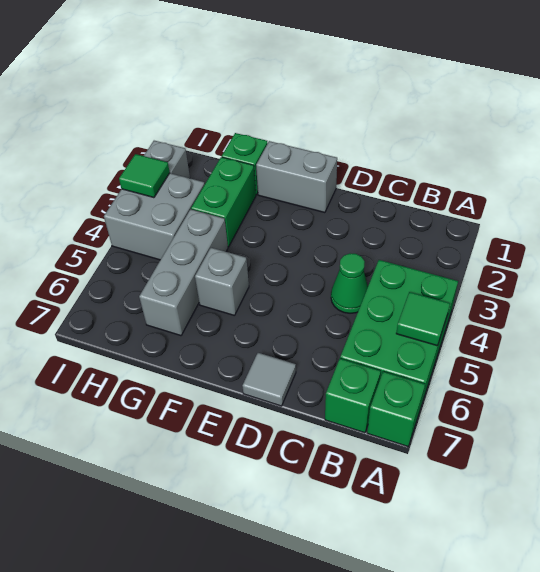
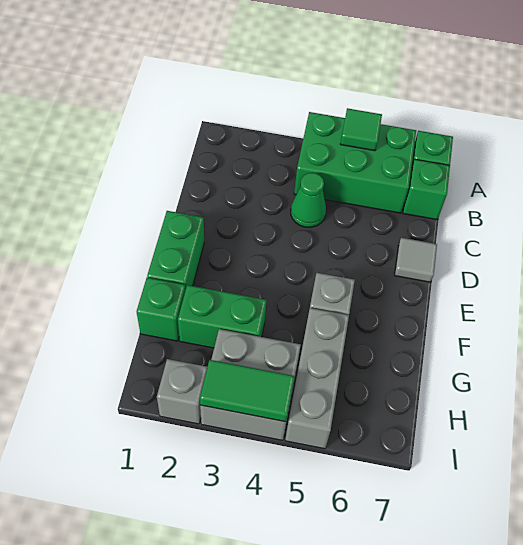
grey brick E1:F1 level 1 -> green brick E1:F1 level 1
grey brick G4:G6 level 1 -> grey brick G5:I5 level 1
green tile I3 level 2 -> green tile I3:I4 level 2

